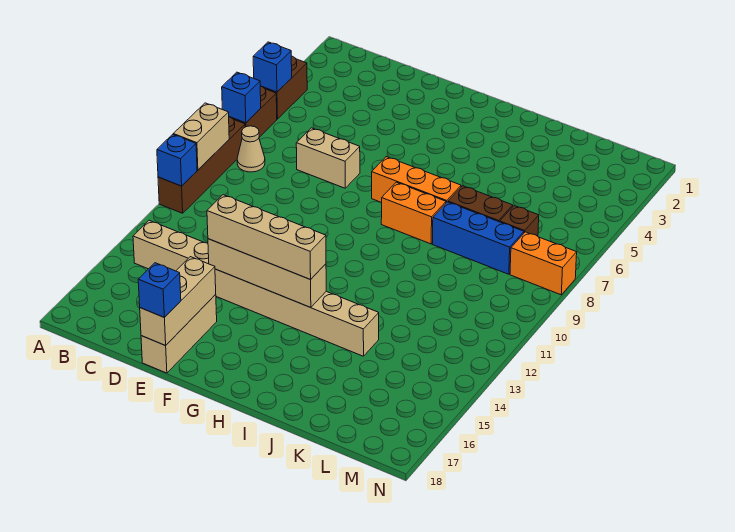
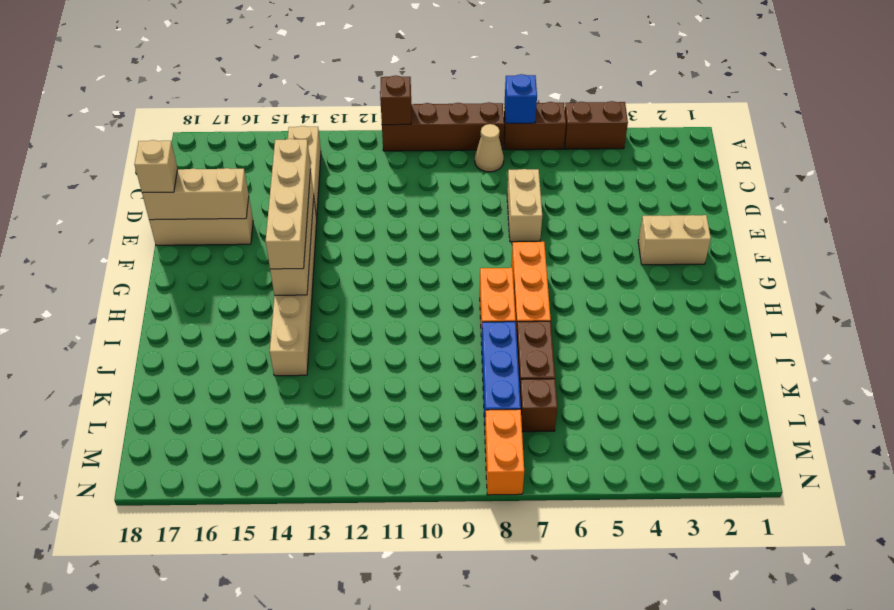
blue brick A5 level 2 -> none
tan brick A9:A10 level 2 -> tan brick F2:F3 level 1
blue brick A11 level 2 -> brown brick A11 level 2
blue brick E18 level 3 -> tan brick E18 level 3

